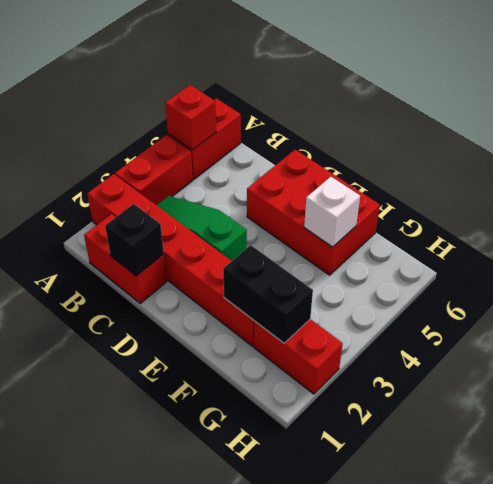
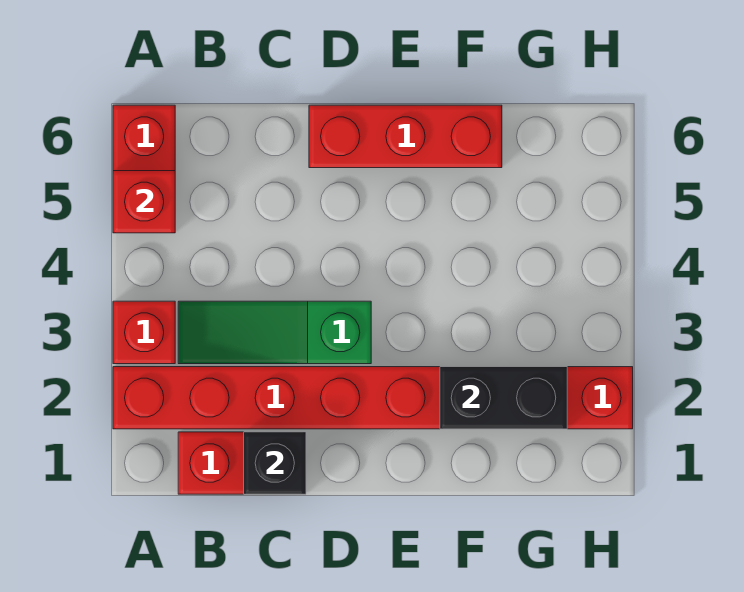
red brick A3:A4 level 1 -> red brick A3 level 1
red brick D5:F6 level 1 -> red brick D6:F6 level 1
white brick F5 level 2 -> none

